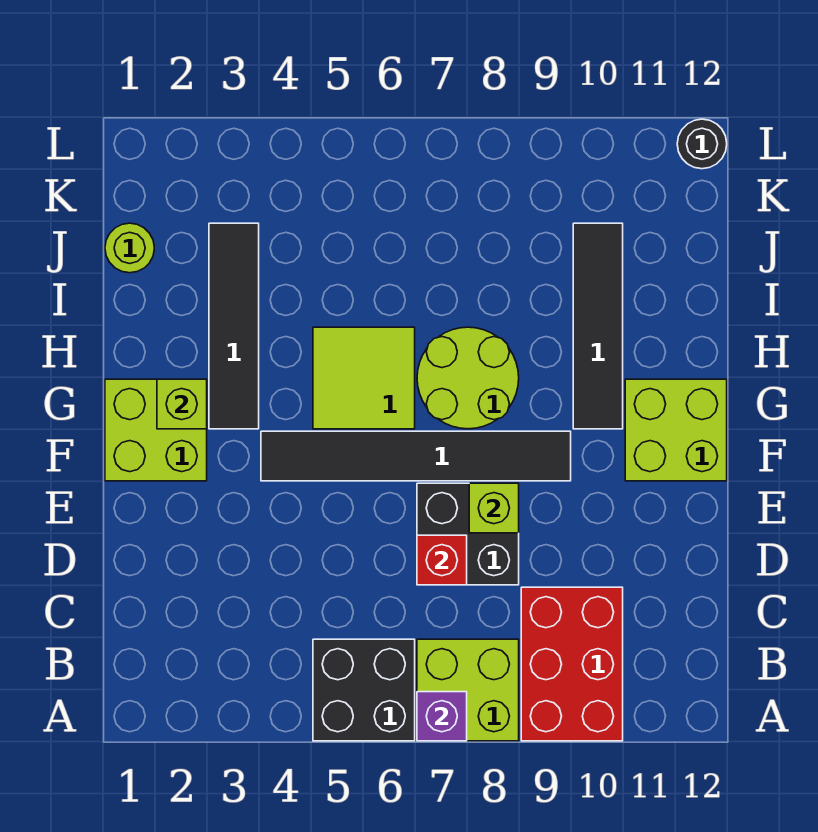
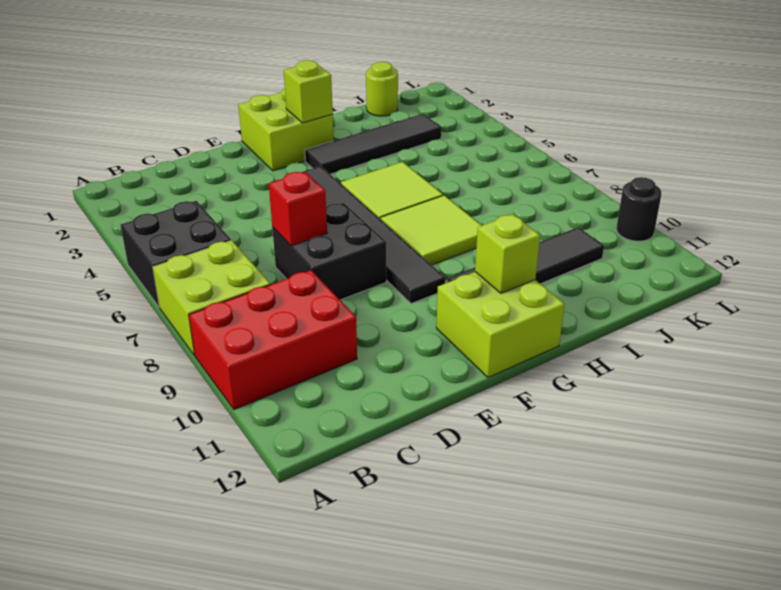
purple brick A7 level 2 -> none
lime brick E8 level 2 -> lime brick G11 level 2
lime round brick G7:H8 level 1 -> lime tile G7:H8 level 1
black round brick L12 level 1 -> black round brick L10 level 1

